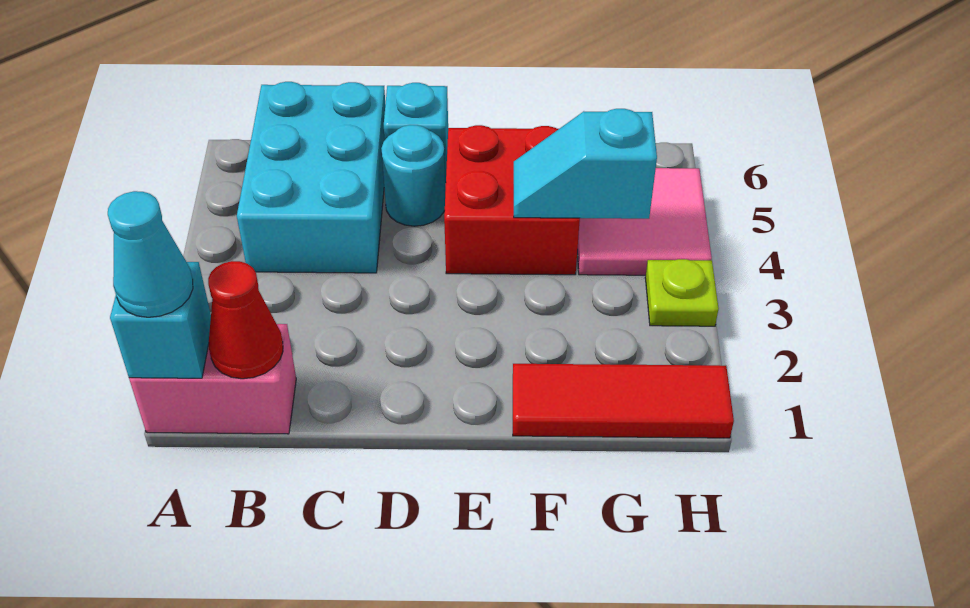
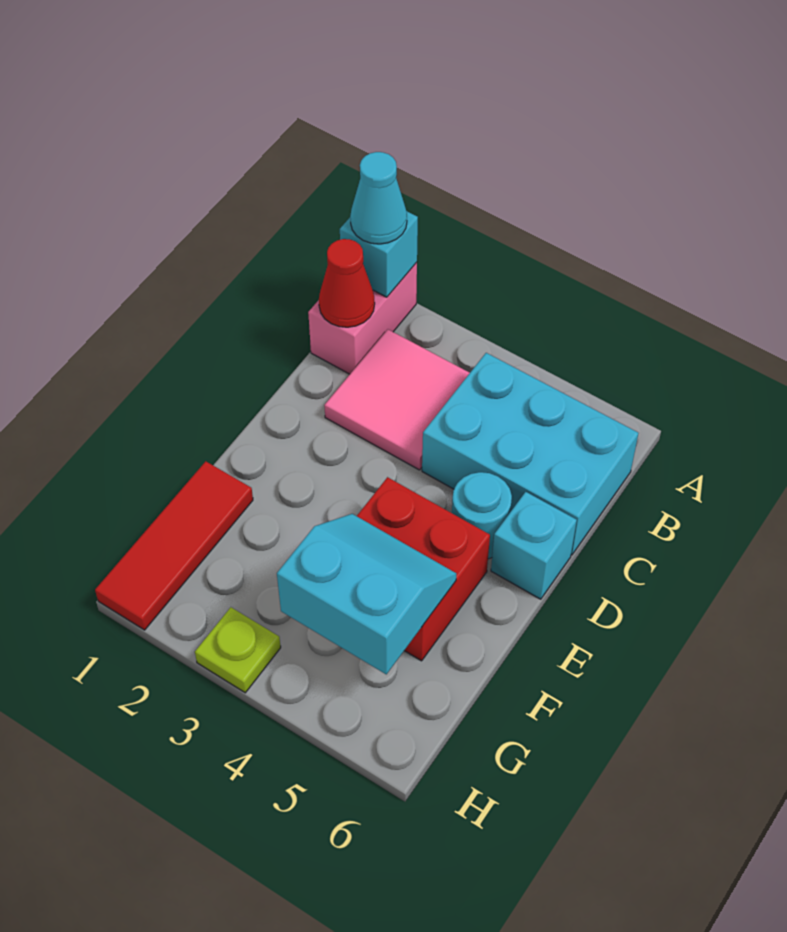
cyan slope F4:G4 level 2 top G -> cyan slope F4:G5 level 2 top G
pink tile G4:H5 level 1 -> pink tile B2:C3 level 1

